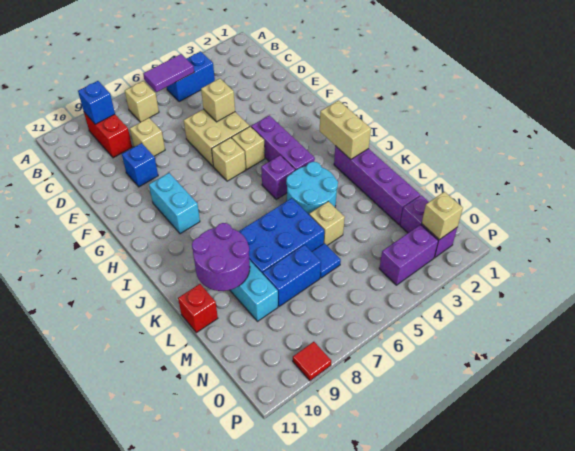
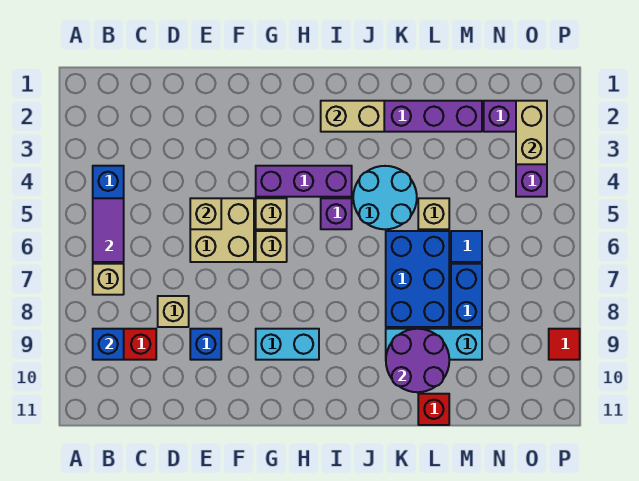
tan brick O2 level 2 -> tan brick O2:O3 level 2

